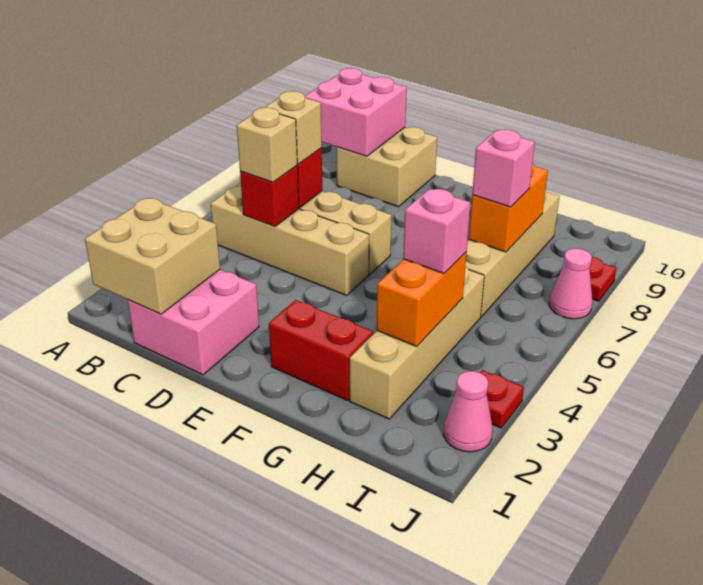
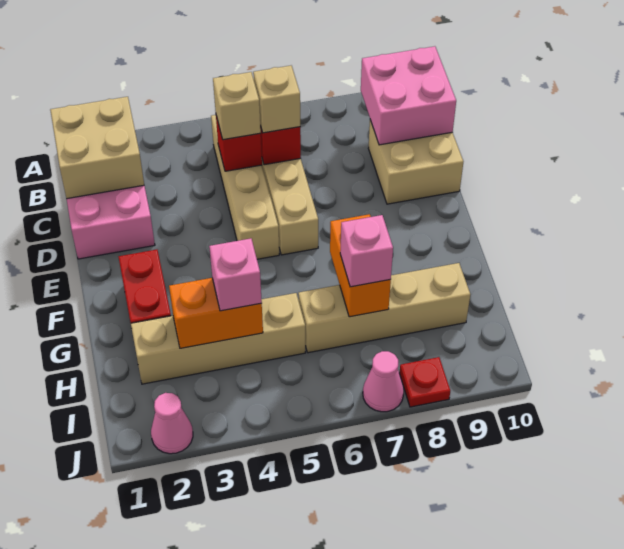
orange brick H7:H8 level 2 -> orange brick G7:H7 level 2
red plate J3 level 1 -> none

